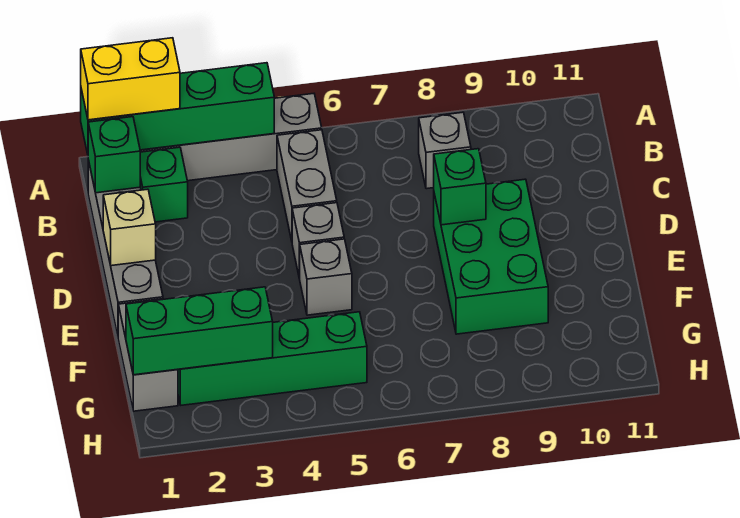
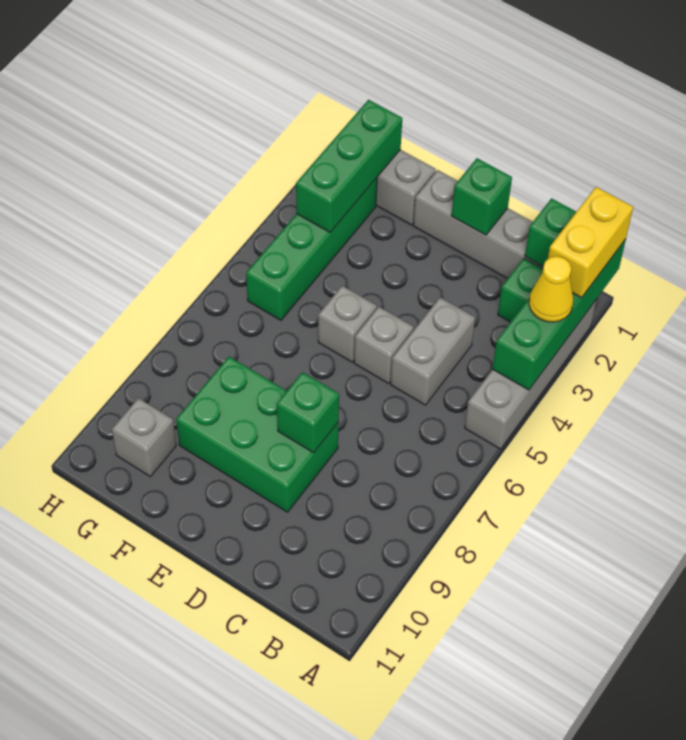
none -> yellow cone A3 level 3
grey brick B5:C5 level 1 -> grey brick C4:C5 level 1
grey brick B8 level 1 -> grey brick G10 level 1
tan brick D1 level 2 -> green brick D1 level 2

